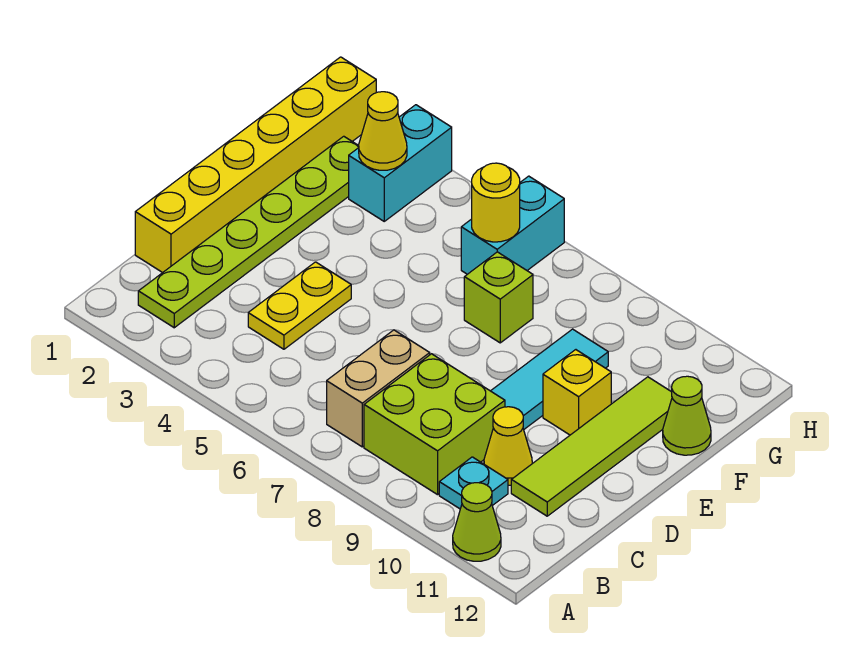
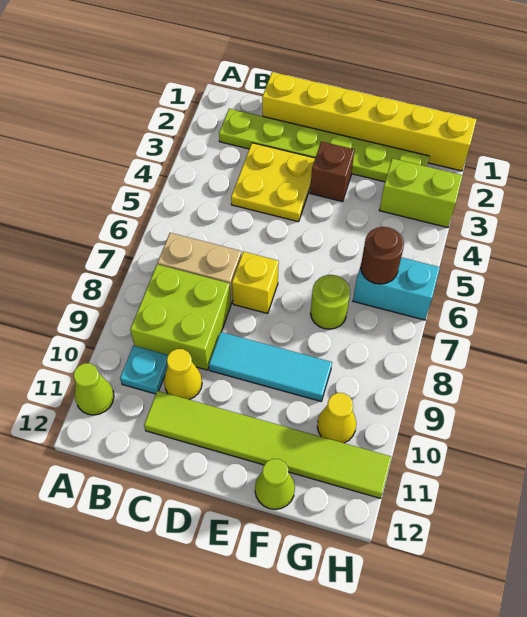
yellow plate C4:D4 level 1 -> yellow plate C3:D4 level 1
lime tile C11:F11 level 1 -> lime tile C11:H11 level 1
none -> brown brick E3 level 1
yellow brick E10 level 1 -> yellow brick D7 level 1
lime brick F7 level 1 -> lime round brick F7 level 1
cyan brick G3:H3 level 1 -> lime brick G3:H3 level 1
yellow cone G3 level 2 -> yellow cone G10 level 1
yellow round brick G6 level 2 -> brown round brick G6 level 2

